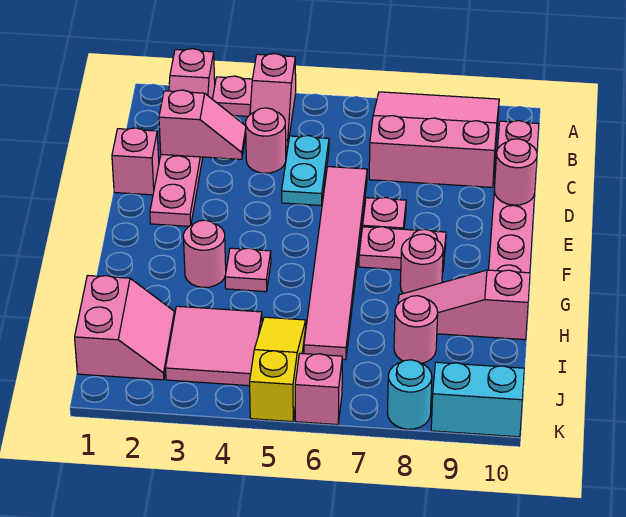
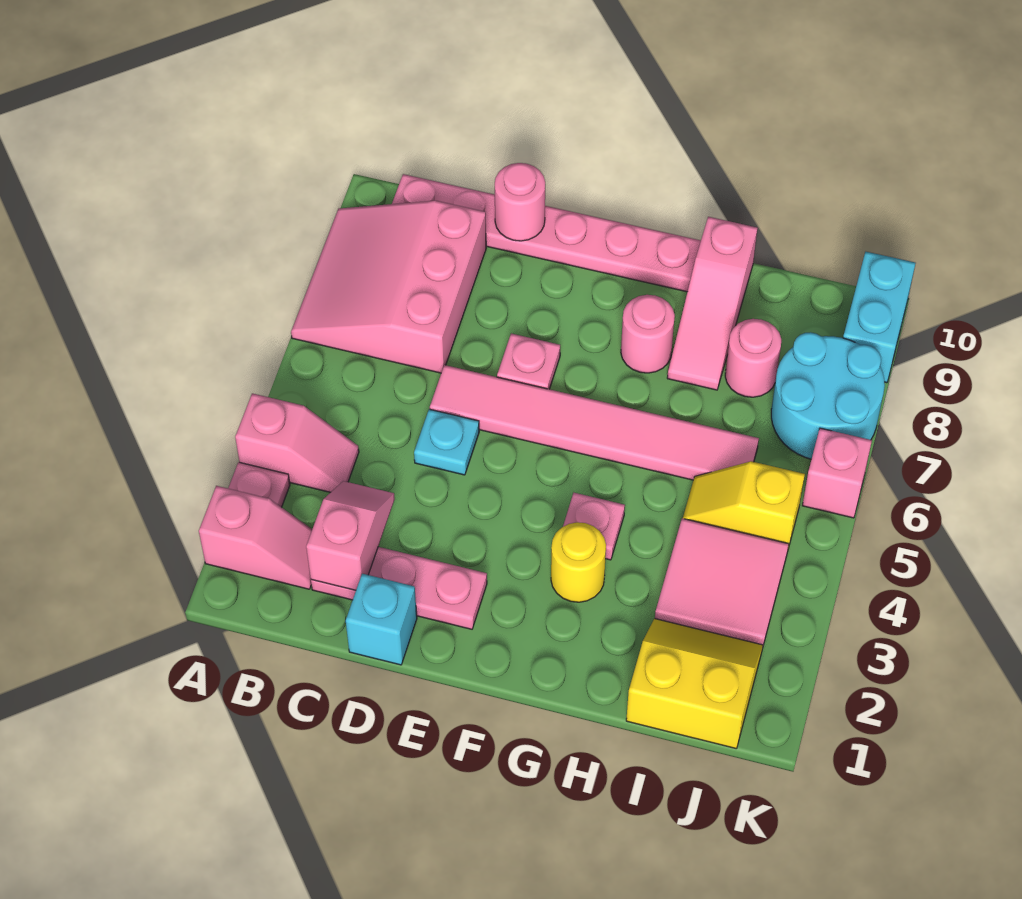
pink round brick C4 level 1 -> none
cyan plate C5:D5 level 1 -> cyan plate D5 level 1
pink brick D1 level 1 -> cyan brick D1 level 1
pink plate F7:F8 level 1 -> none
pink round brick G3 level 1 -> yellow round brick G3 level 1
pink slope I1:J2 level 1 top 1 -> yellow slope I1:J2 level 1 top 1
yellow slope I5:K5 level 1 top K -> yellow slope I5:J5 level 1 top J
cyan round brick K8 level 1 -> cyan round brick J7:K8 level 1

